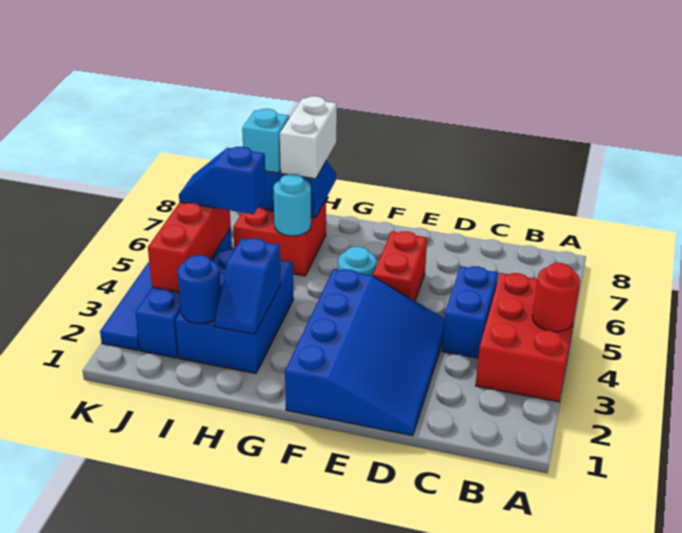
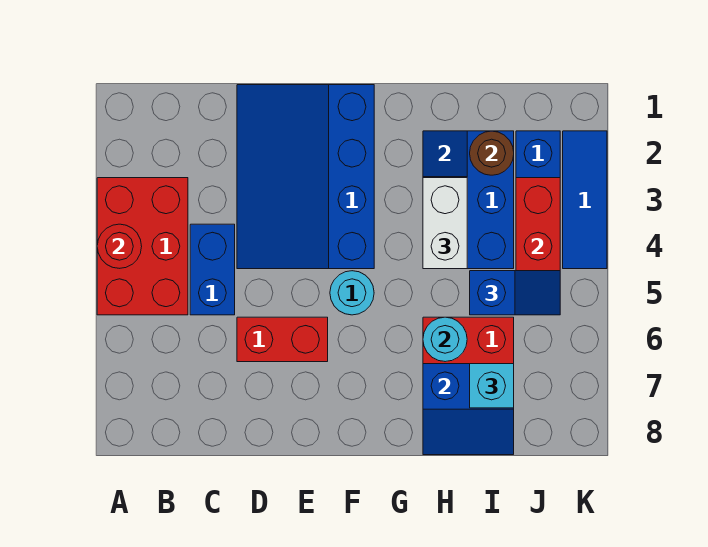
red brick E5:E6 level 1 -> red brick D6:E6 level 1
white brick H7:H8 level 3 -> white brick H3:H4 level 3
blue round brick I2 level 2 -> brown round brick I2 level 2

